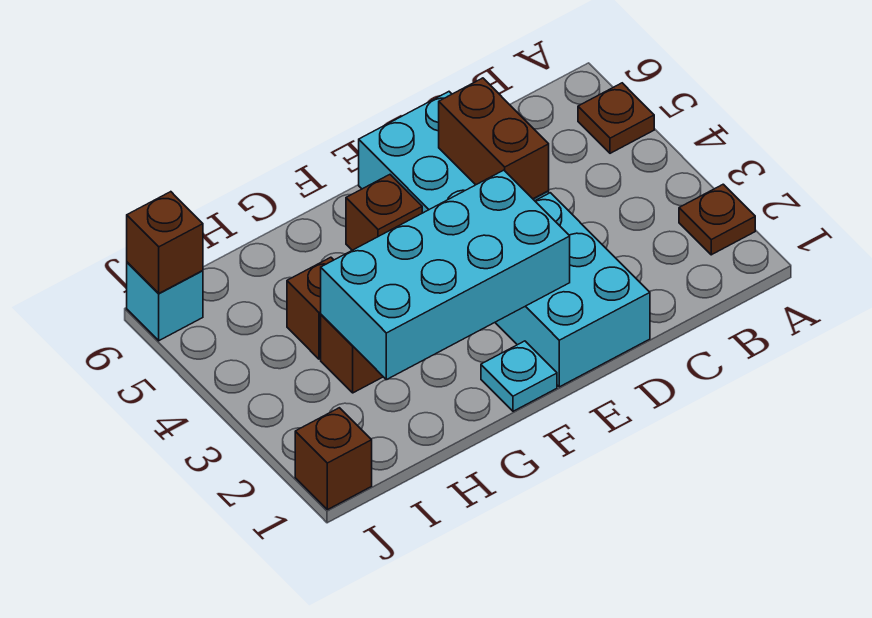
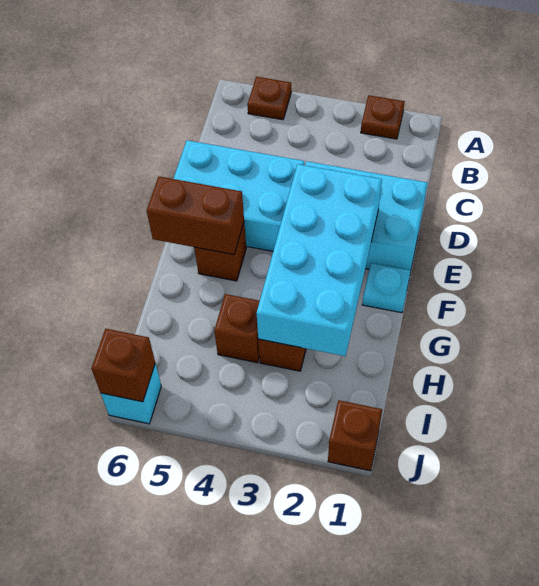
brown brick D4:D5 level 2 -> brown brick F5:F6 level 2

